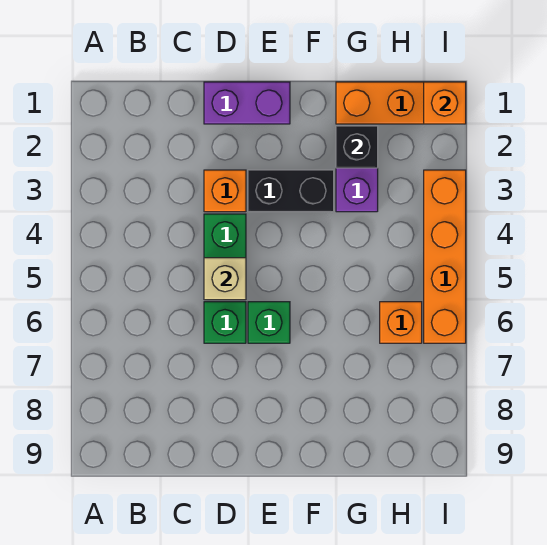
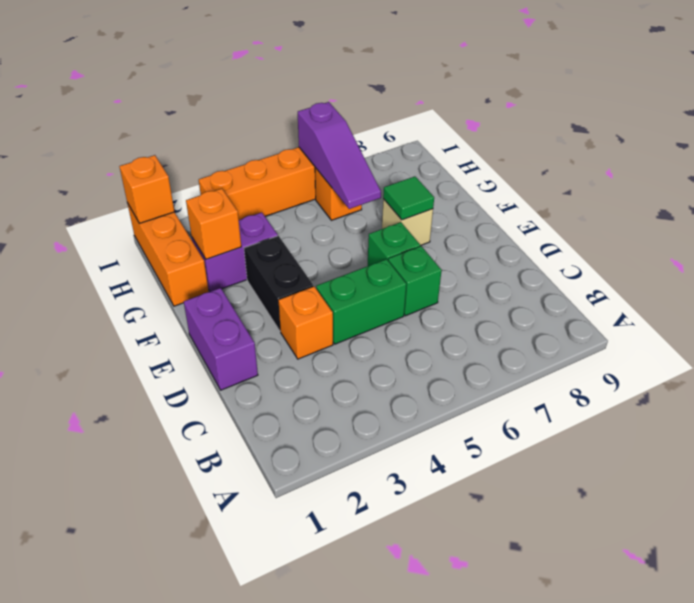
tan brick D5 level 2 -> tan brick F7 level 1
none -> green tile F7 level 2
black brick G2 level 2 -> orange brick G2 level 2
none -> purple slope G6:I6 level 2 top I

